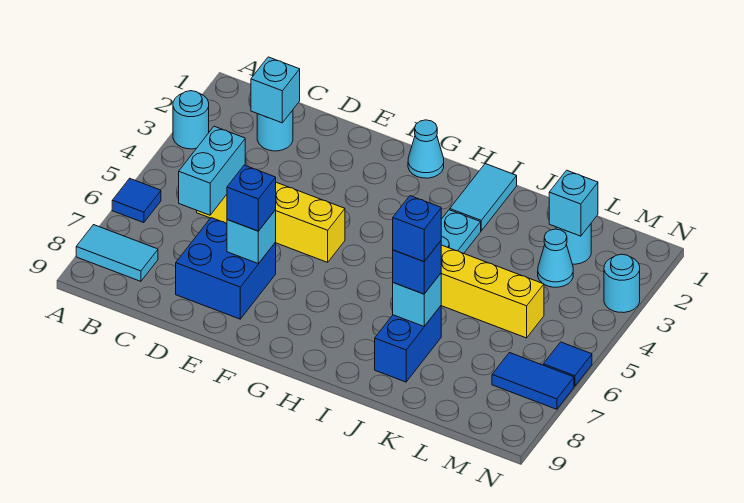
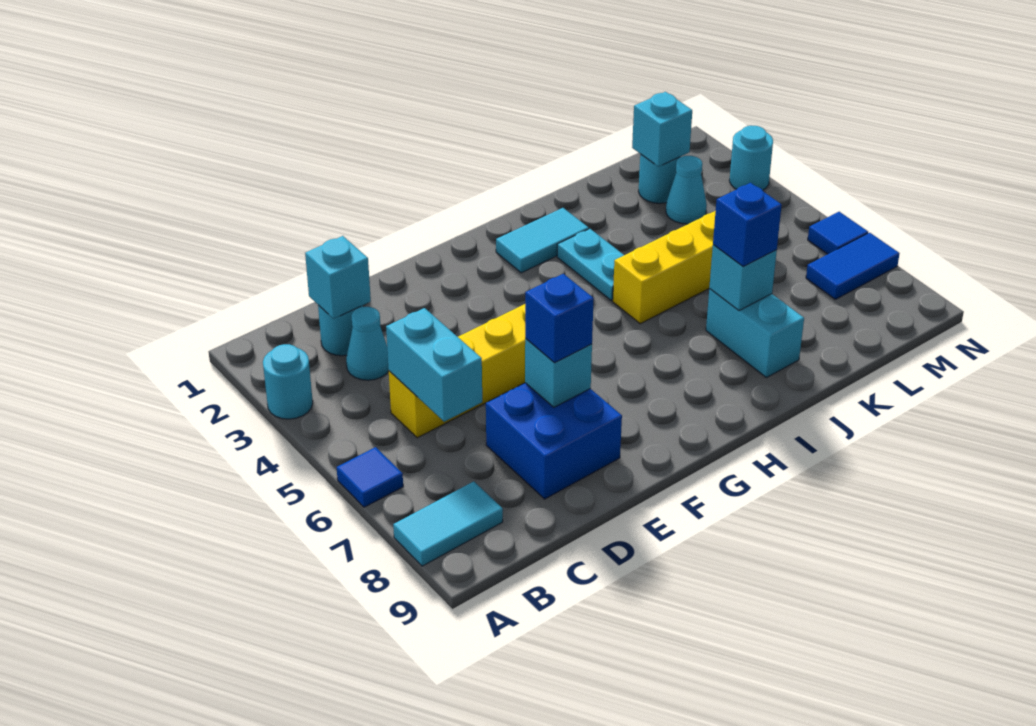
cyan cone G1 level 1 -> cyan cone C3 level 1
cyan tile I1:I2 level 1 -> cyan tile H2:I2 level 1
blue brick J7:J8 level 1 -> cyan brick J7:J8 level 1
blue brick J7 level 4 -> none

